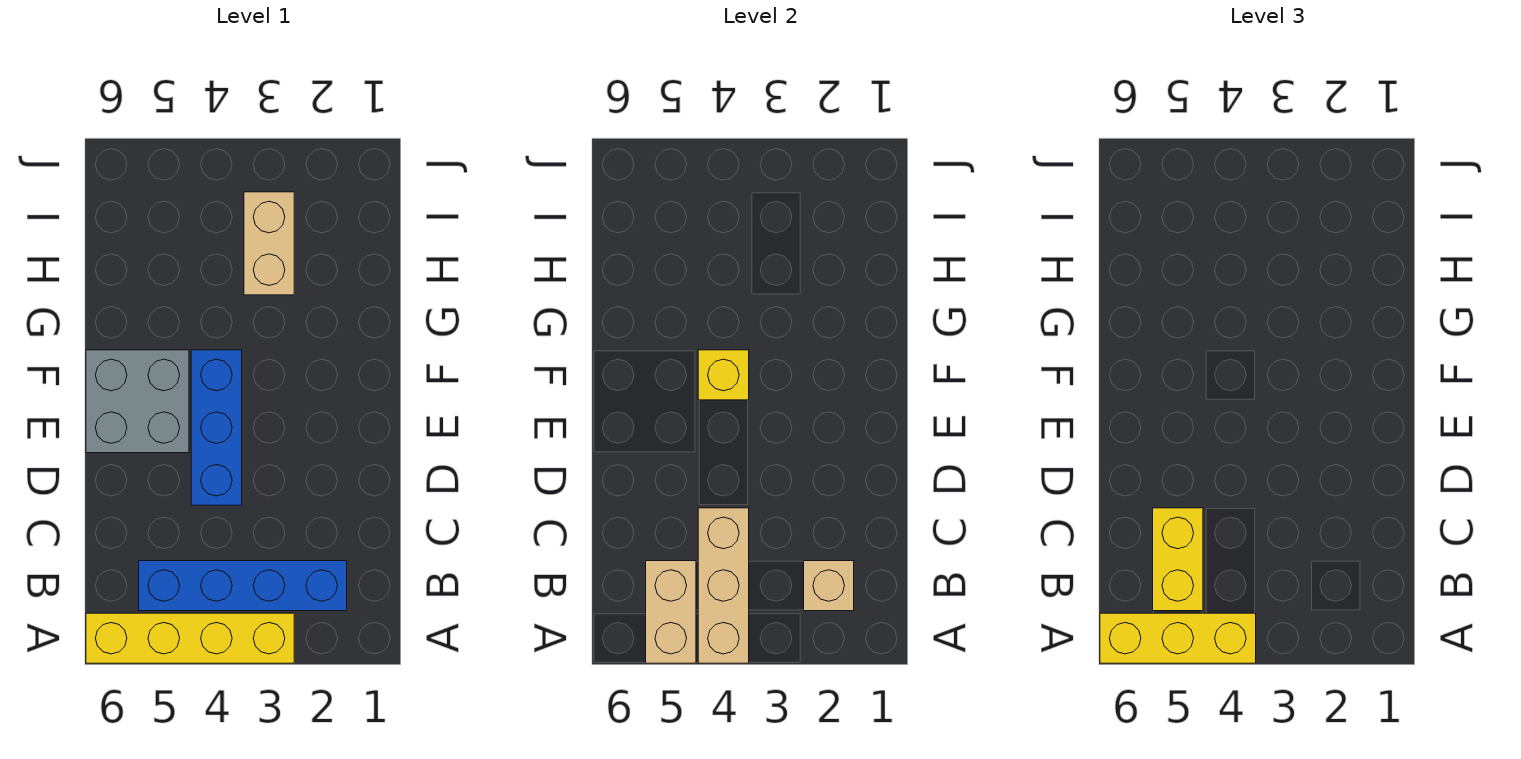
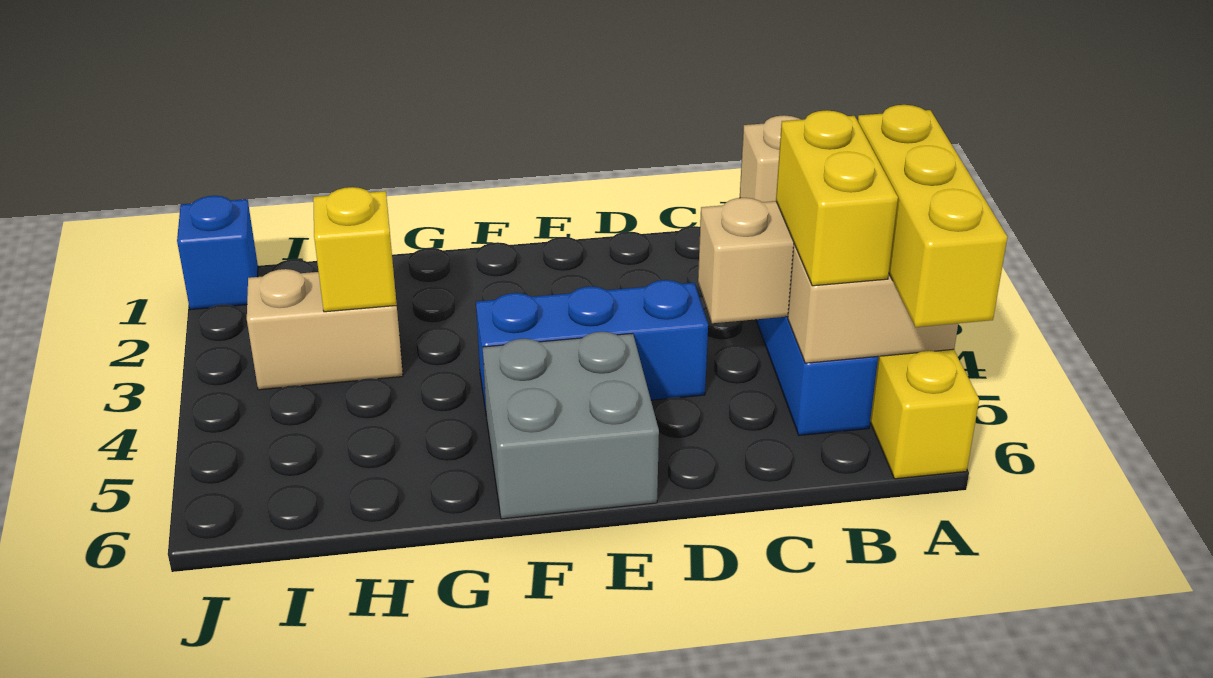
yellow brick B5:C5 level 3 -> yellow brick B4:B5 level 3
yellow brick F4 level 2 -> yellow brick H3 level 2
none -> blue brick J1 level 1

